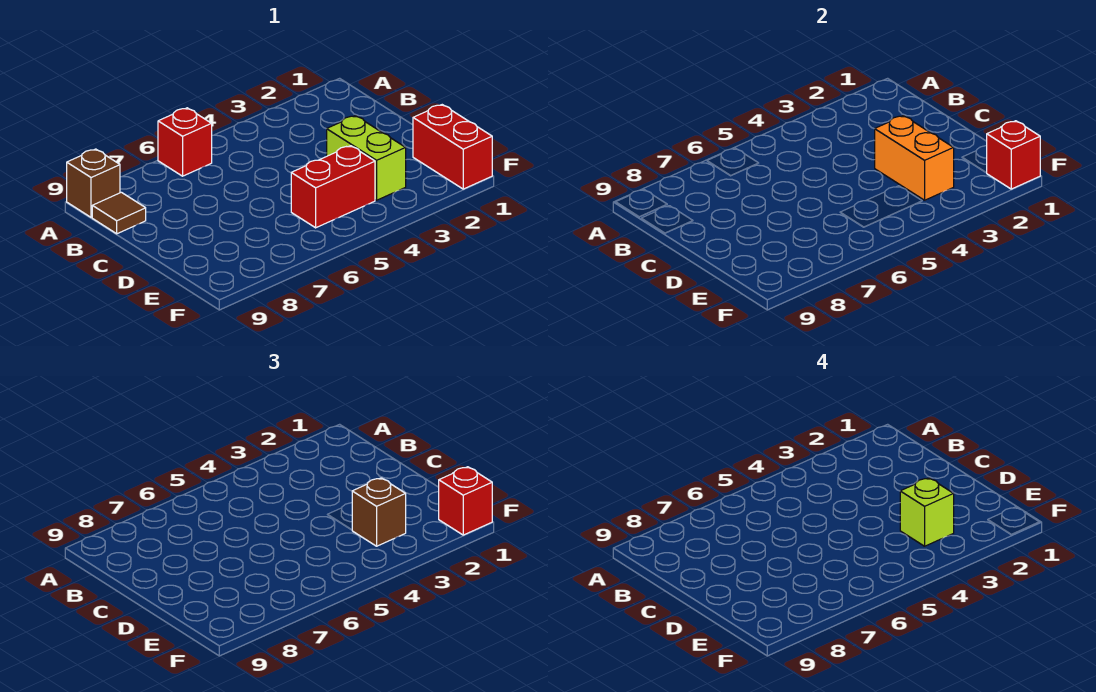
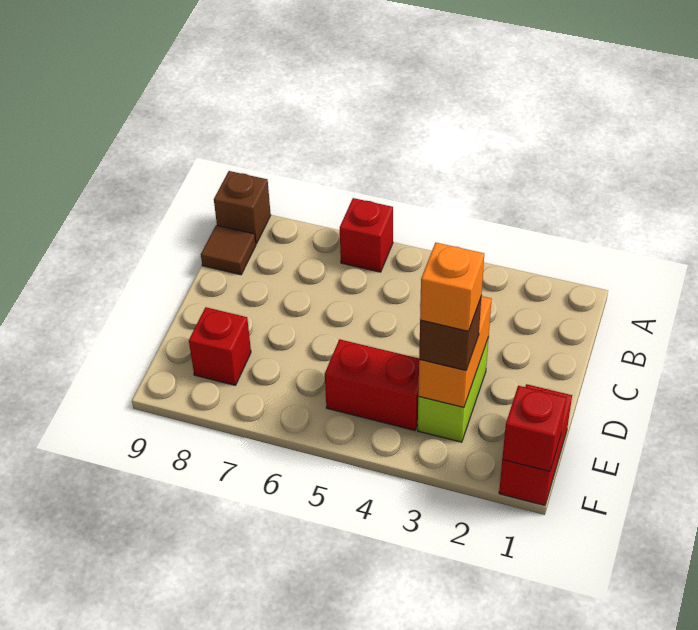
lime brick E3 level 4 -> orange brick E3 level 4
red brick F1 level 3 -> red brick E8 level 1

